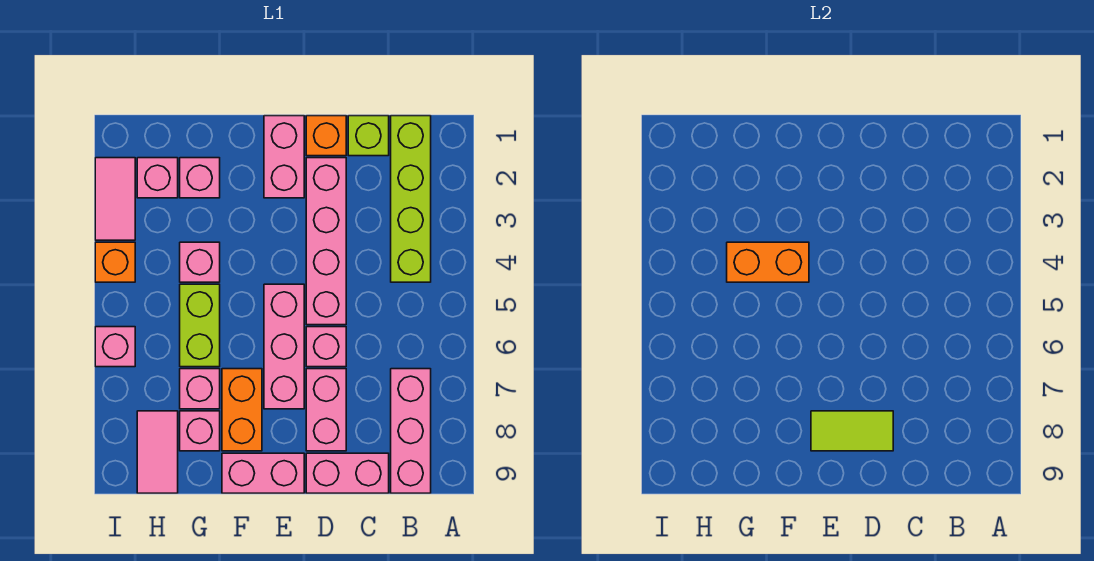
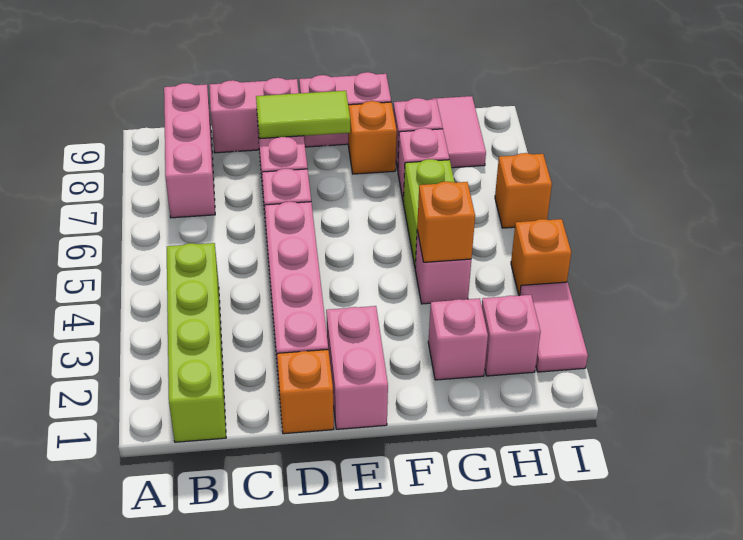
lime brick C1 level 1 -> none
pink brick E5:E7 level 1 -> none
orange brick F4:G4 level 2 -> orange brick G4 level 2
orange brick F7:F8 level 1 -> orange brick F8 level 1
pink brick I6 level 1 -> orange brick I6 level 1

